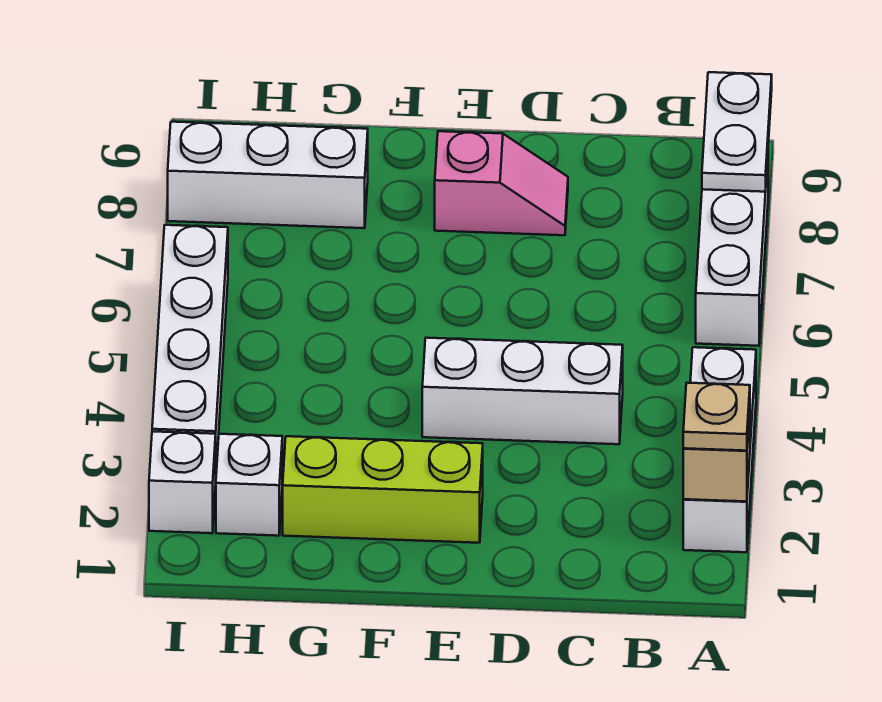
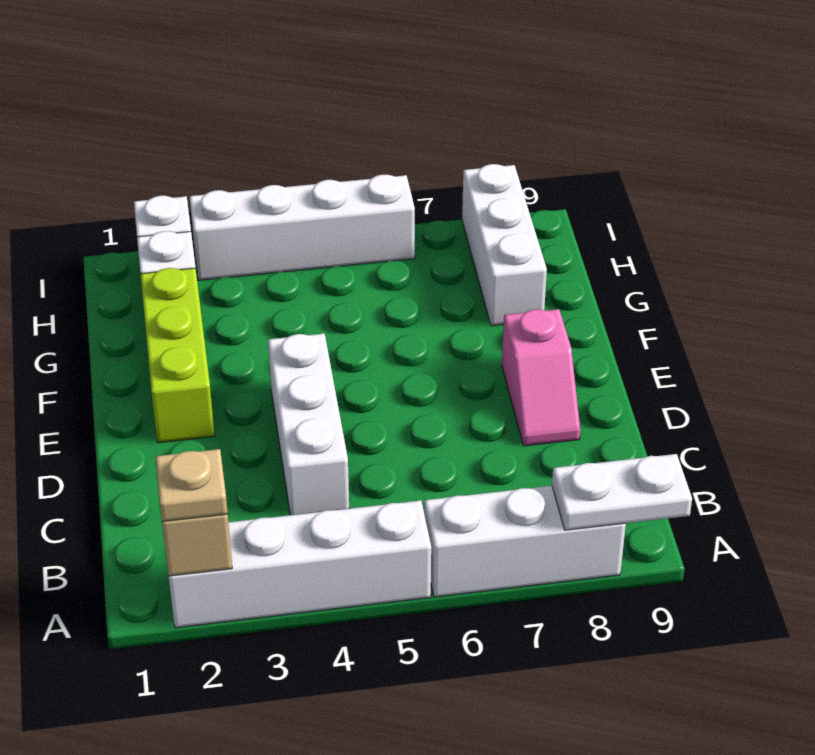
white brick A2:A4 level 1 -> white brick A2:A5 level 1

